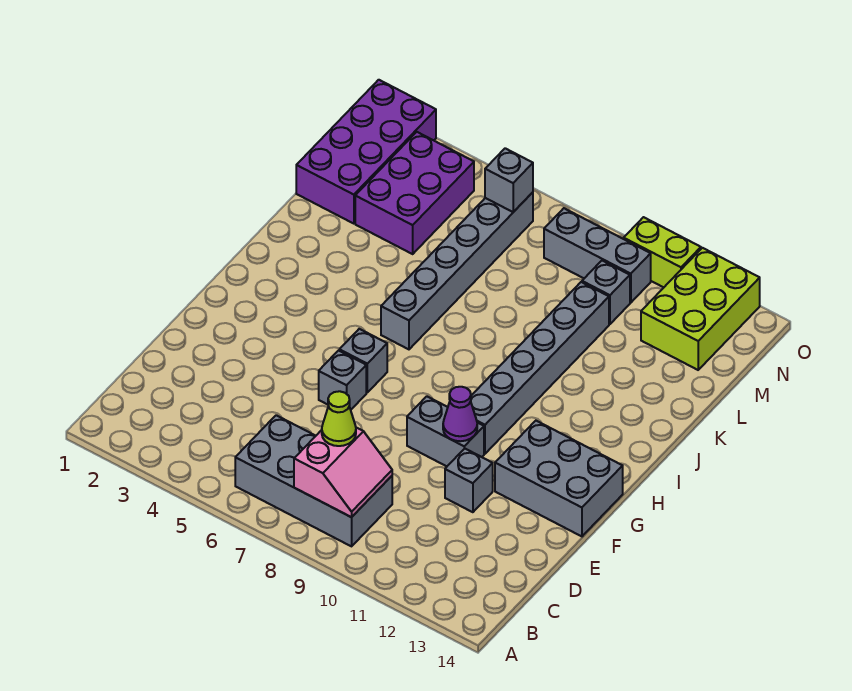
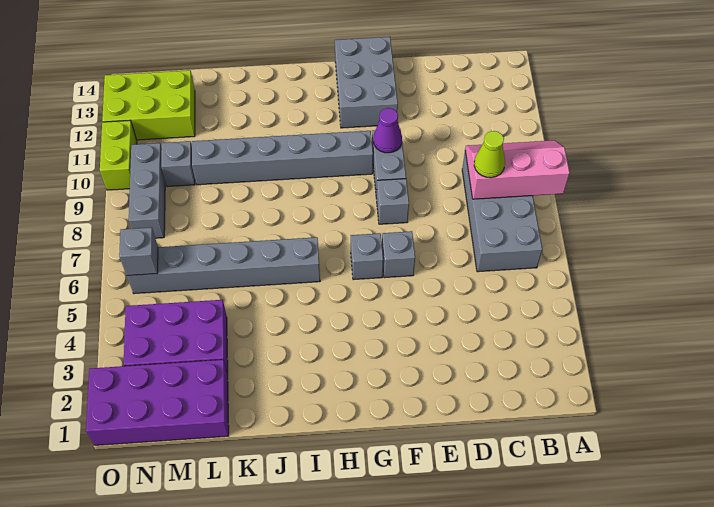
pink slope B8:C9 level 2 top 8 -> pink slope A8:C9 level 2 top 8
grey brick E11 level 1 -> grey brick F8 level 1

